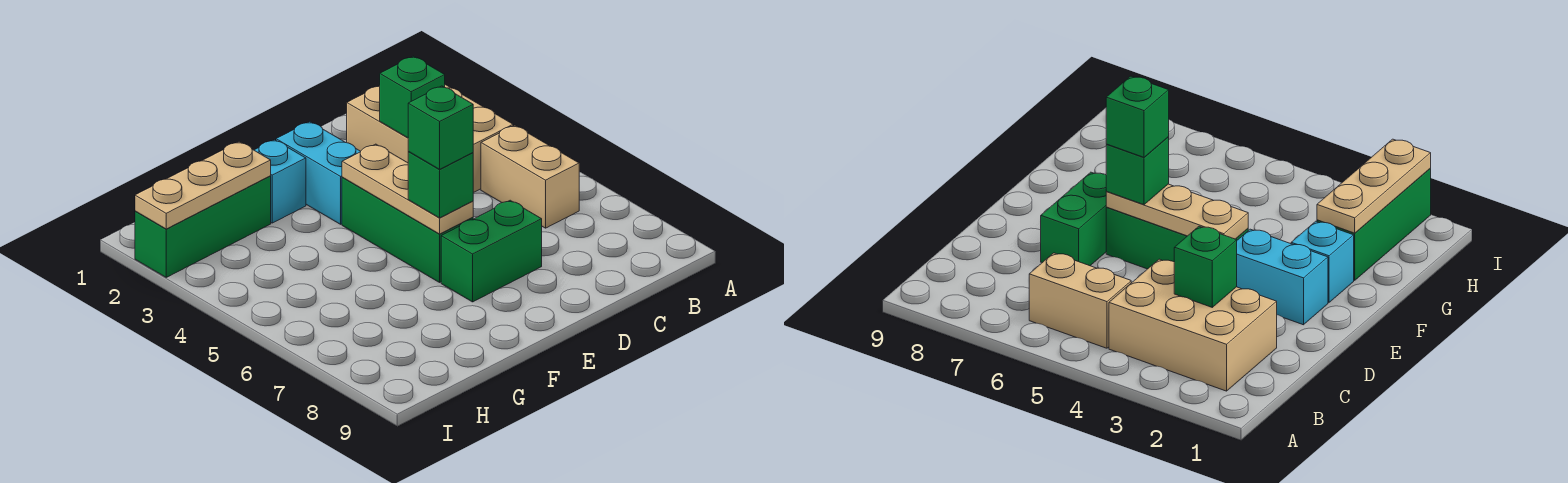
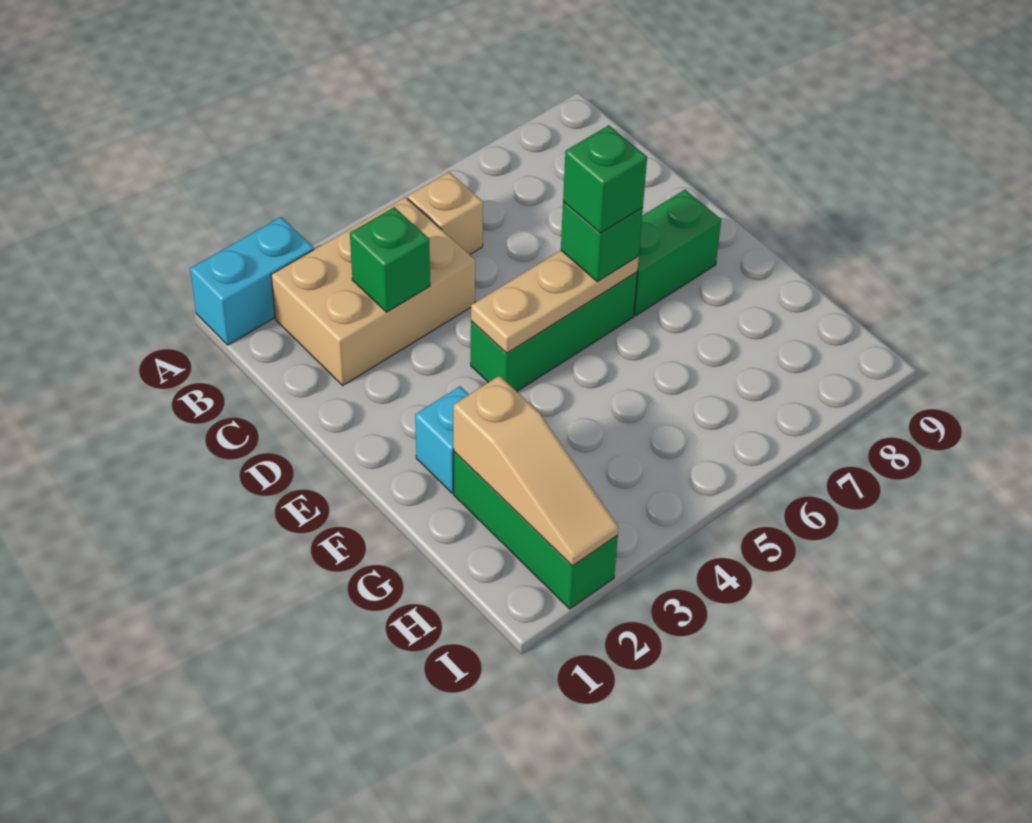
tan brick B5:B6 level 1 -> tan brick B5 level 1
green brick D7:E7 level 1 -> green brick E7:E8 level 1
cyan brick E2:E3 level 1 -> cyan brick A1:A2 level 1
tan plate G2:I2 level 2 -> tan slope G2:I2 level 2 top G

